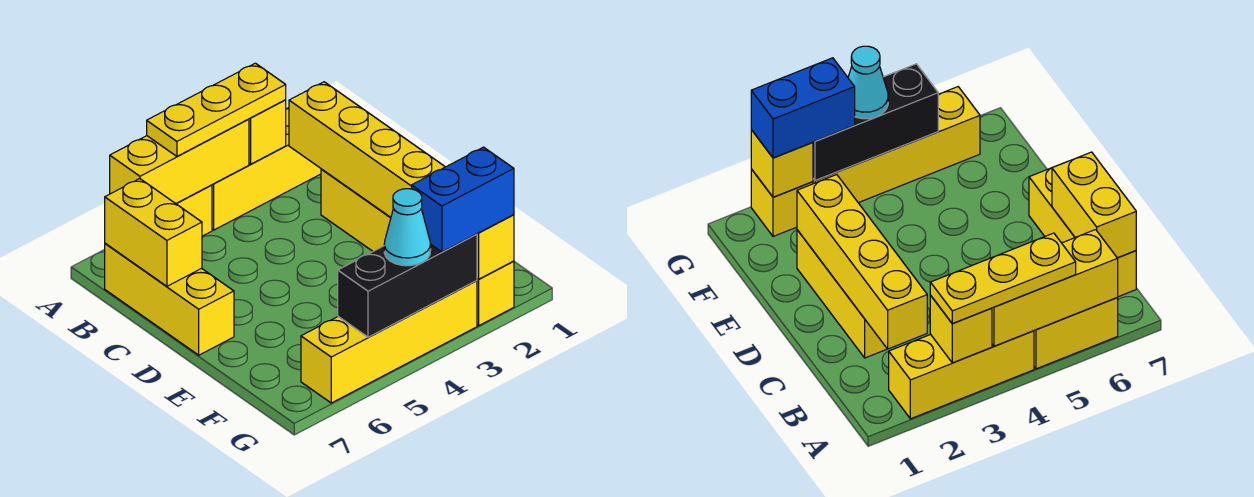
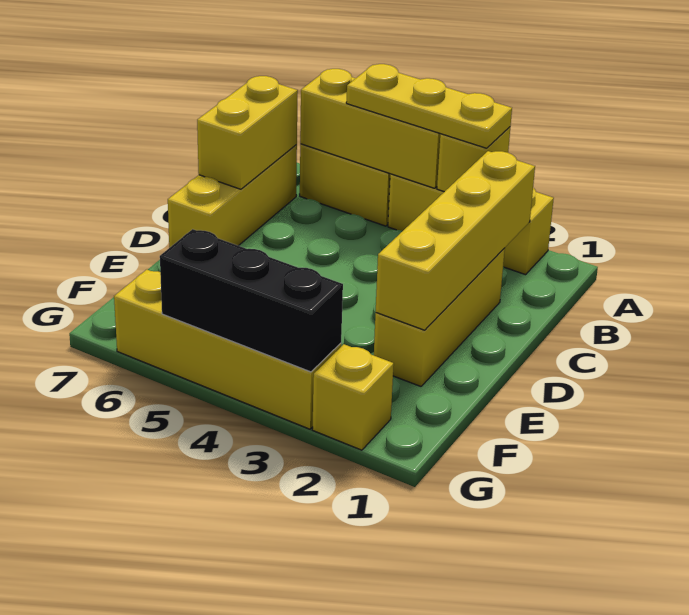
yellow brick G2 level 2 -> none
blue brick G2:G3 level 3 -> none
cyan cone G4 level 3 -> none

